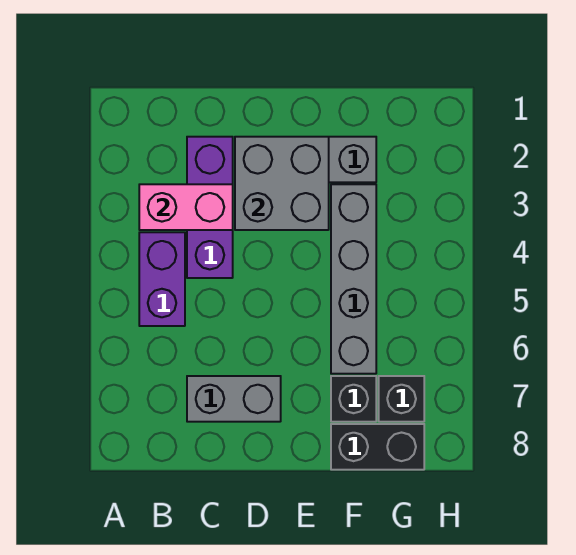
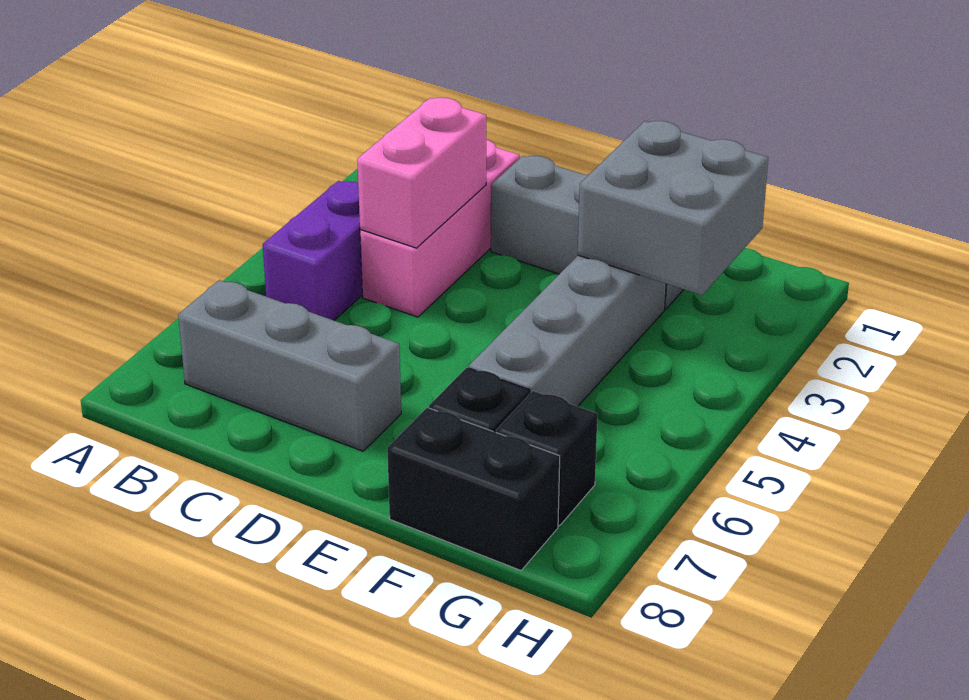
pink brick B3:C3 level 2 -> pink brick C3:C4 level 2
purple brick C2:C4 level 1 -> pink brick C2:C4 level 1
grey brick C7:D7 level 1 -> grey brick B7:D7 level 1
grey brick D2:E3 level 2 -> grey brick F2:G3 level 2

